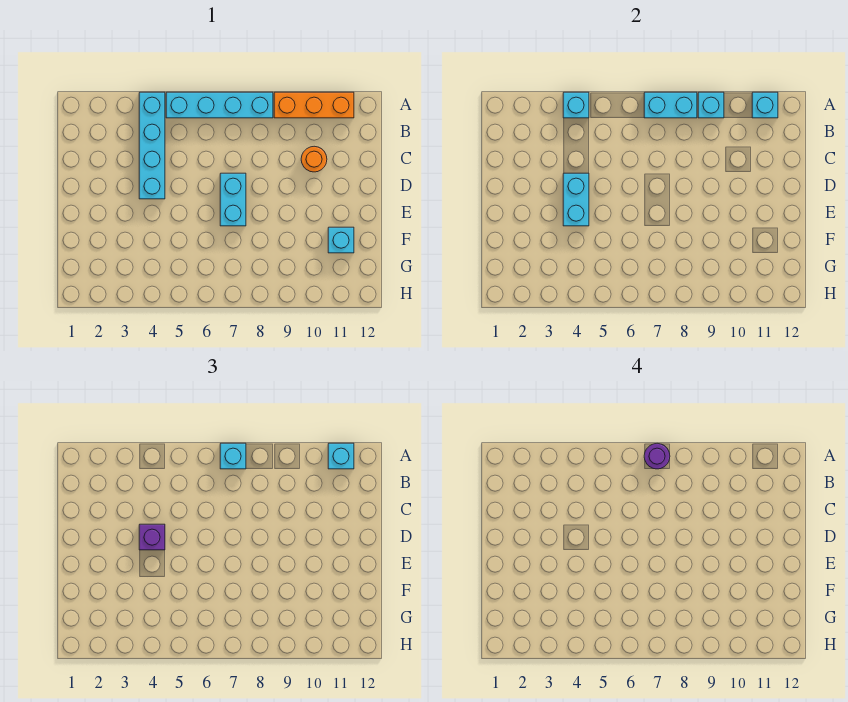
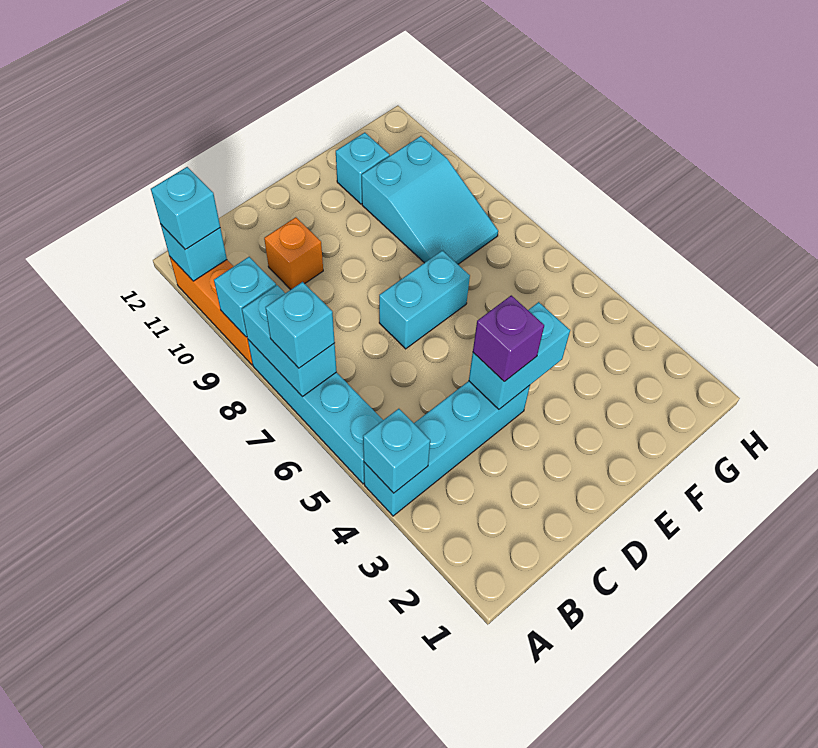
purple round brick A7 level 4 -> none
orange round brick C10 level 1 -> orange brick C10 level 1
none -> cyan slope F8:G10 level 1 top 10

